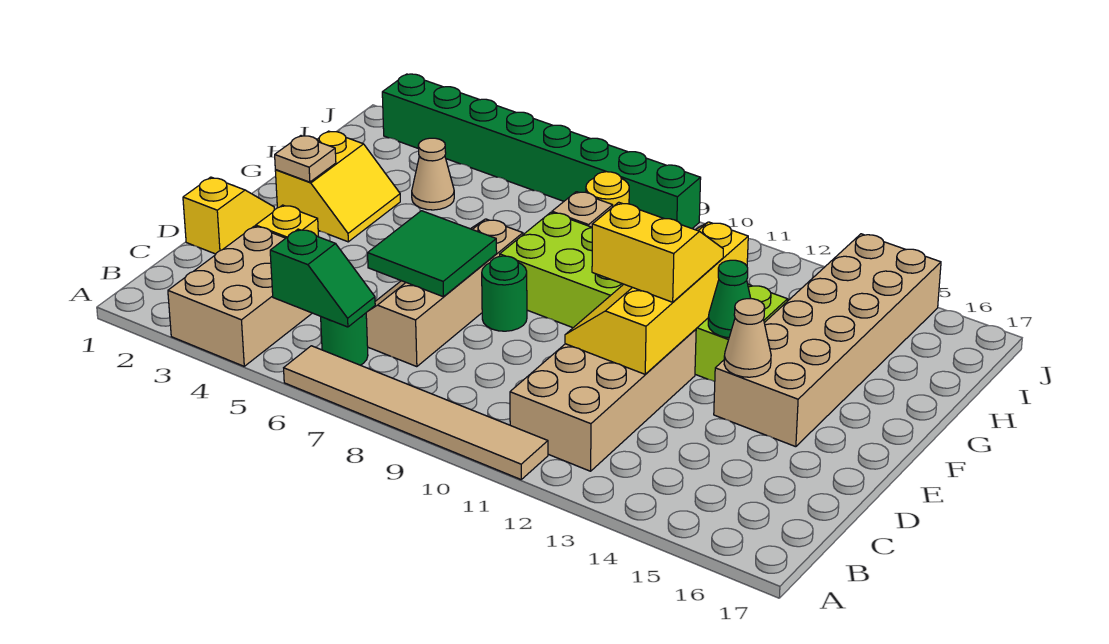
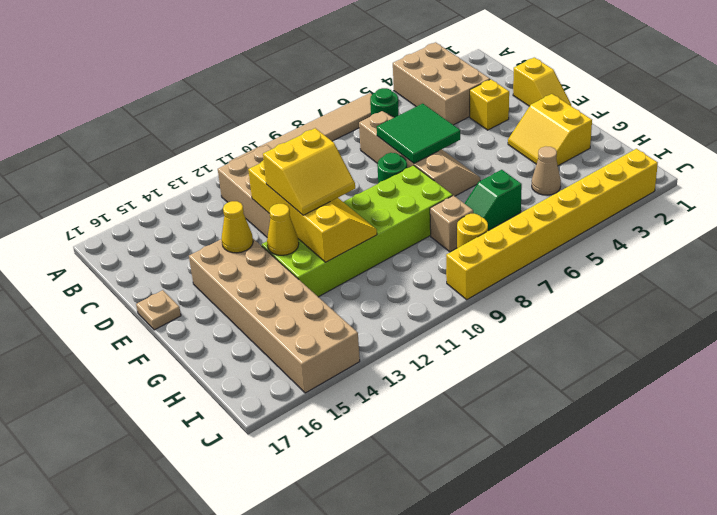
green slope B5:B6 level 2 top 5 -> green slope H6:H7 level 1 top 6
tan cone E14 level 2 -> yellow cone E14 level 2
tan plate F2 level 2 -> tan plate E17 level 1
green cone F13 level 2 -> yellow cone F13 level 2
green brick J2:J9 level 1 -> yellow brick J2:J9 level 1

